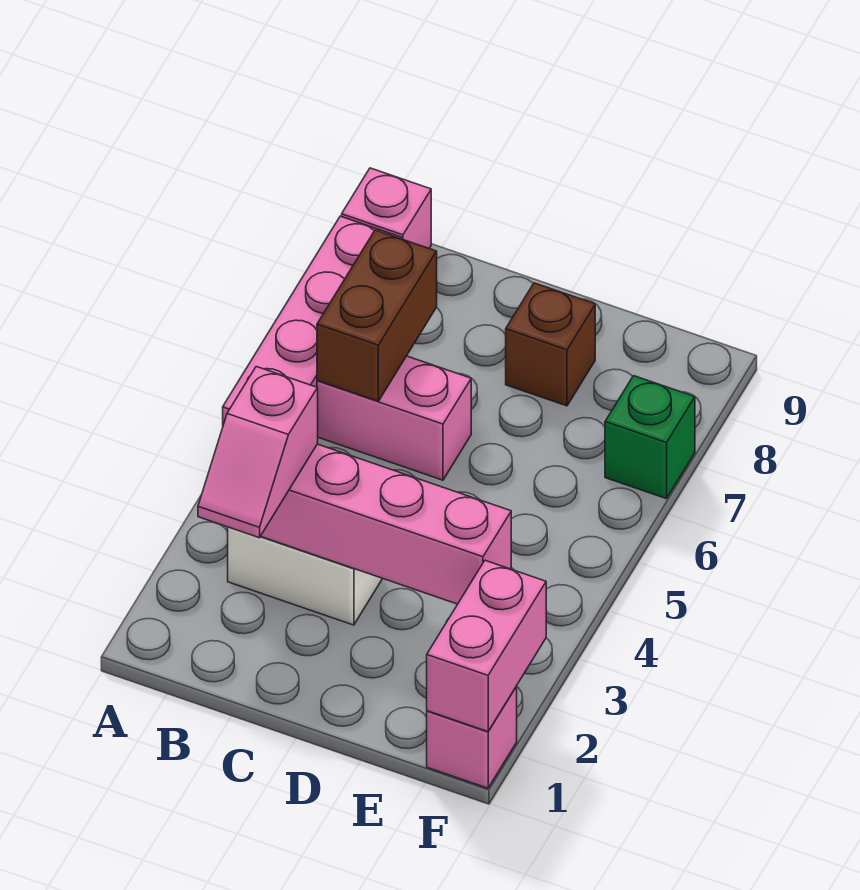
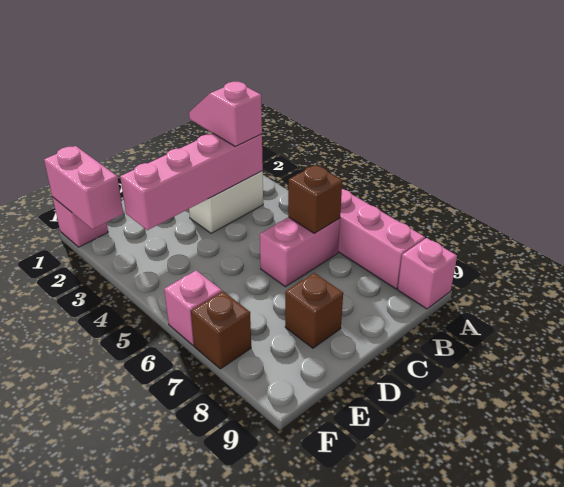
brown brick B6:B7 level 2 -> brown brick B6 level 2
none -> pink brick F6 level 1
green brick F7 level 1 -> brown brick F7 level 1

